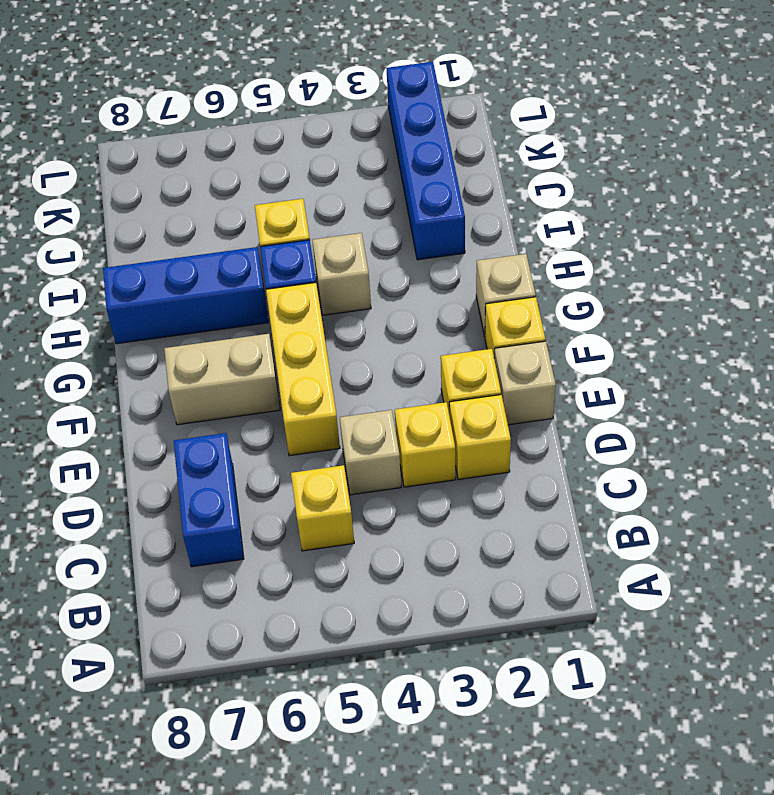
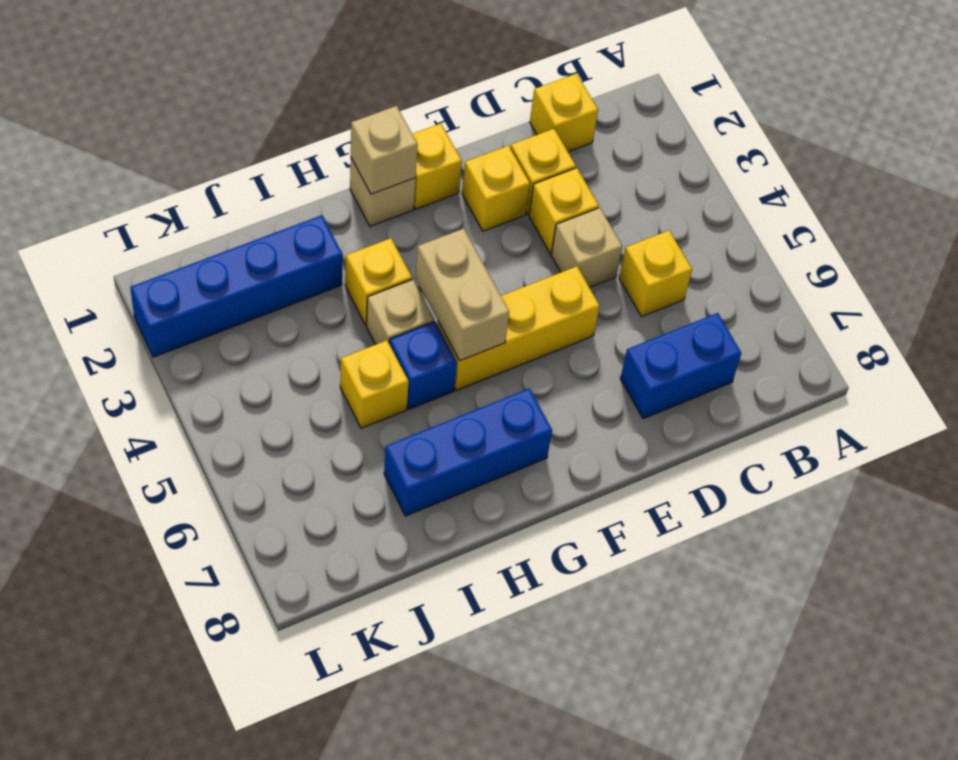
none -> yellow brick C1 level 1
tan brick E1 level 1 -> tan brick G1 level 2
tan brick F6:F7 level 1 -> tan brick G4:G5 level 2
none -> yellow brick H3 level 1
blue brick H6:H8 level 1 -> blue brick G7:I7 level 1

